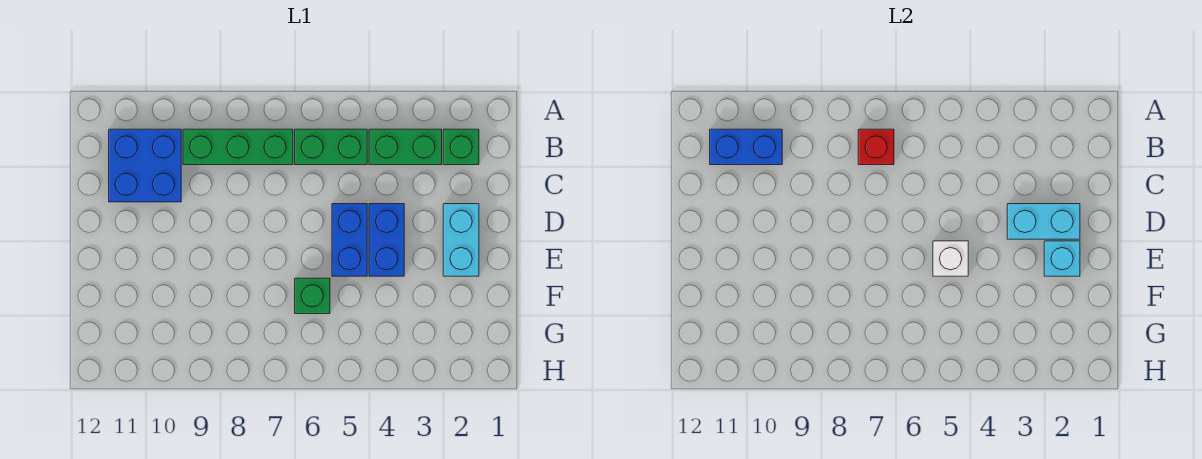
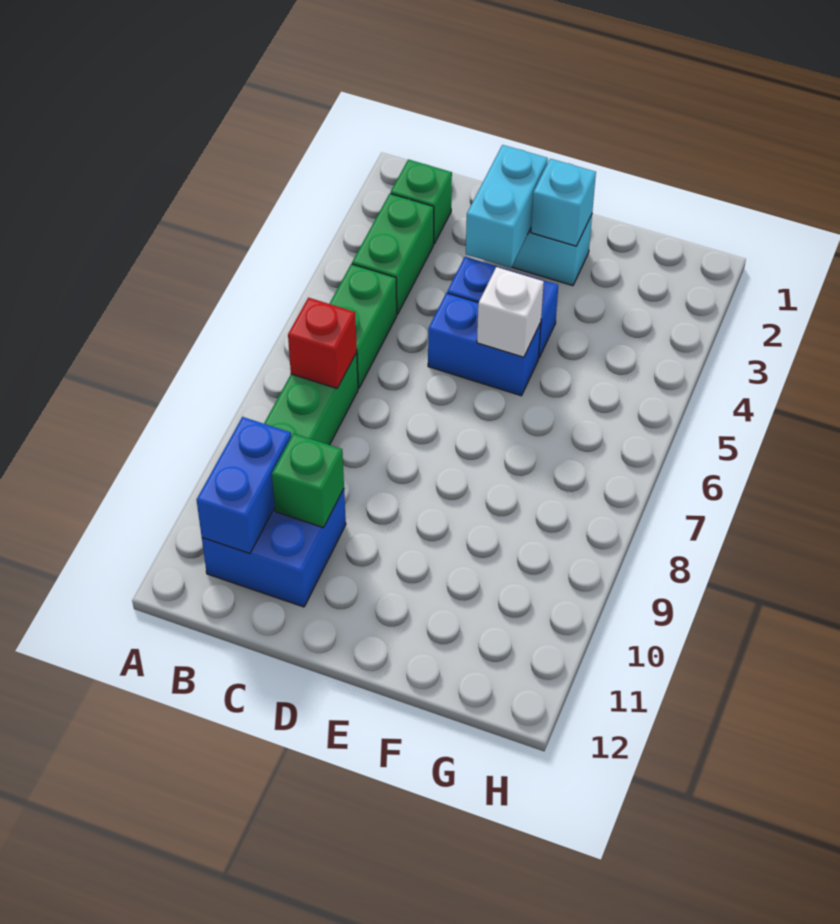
green brick F6 level 1 -> green brick C10 level 2

